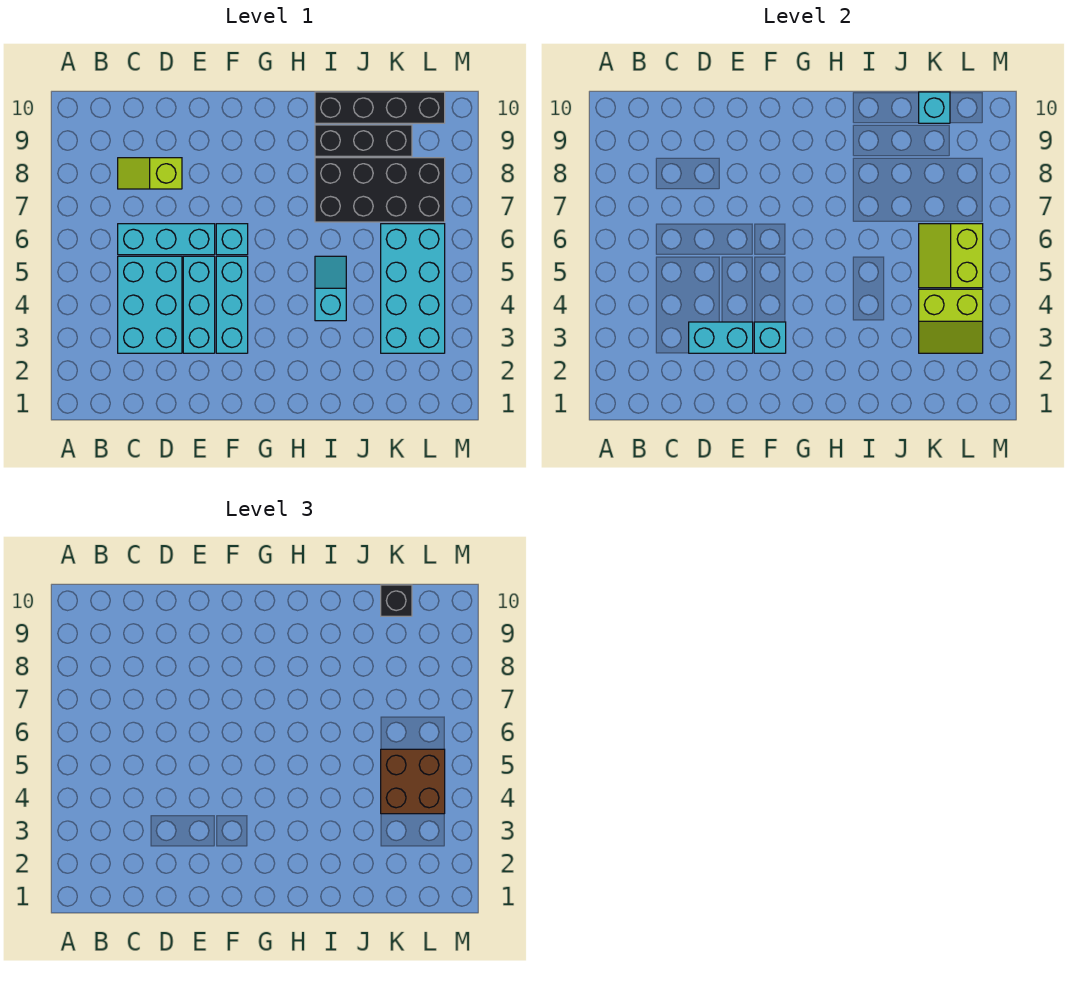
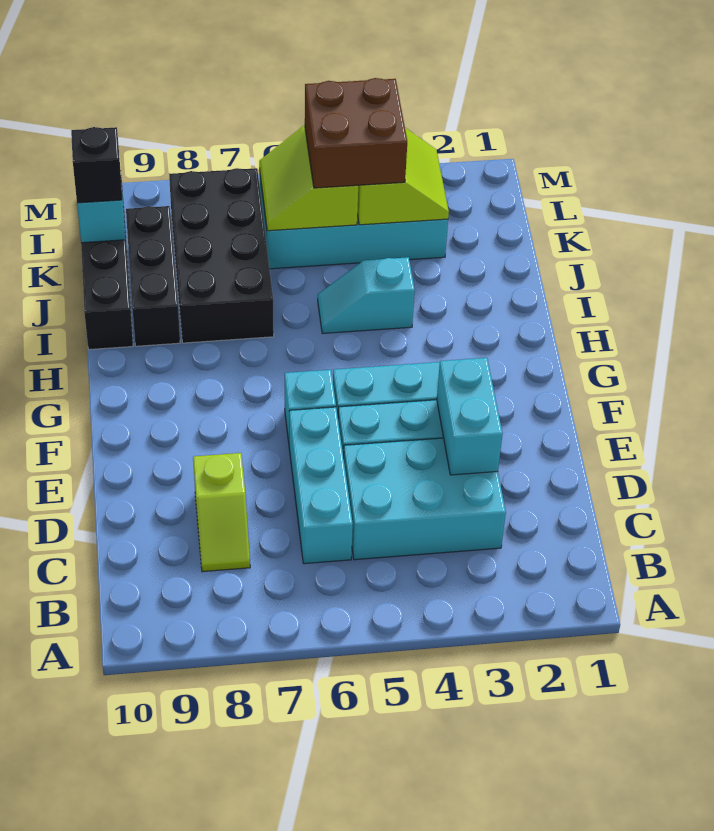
cyan brick F3 level 2 -> none
lime slope K5:L6 level 2 top L -> lime slope K5:L6 level 2 top 5

